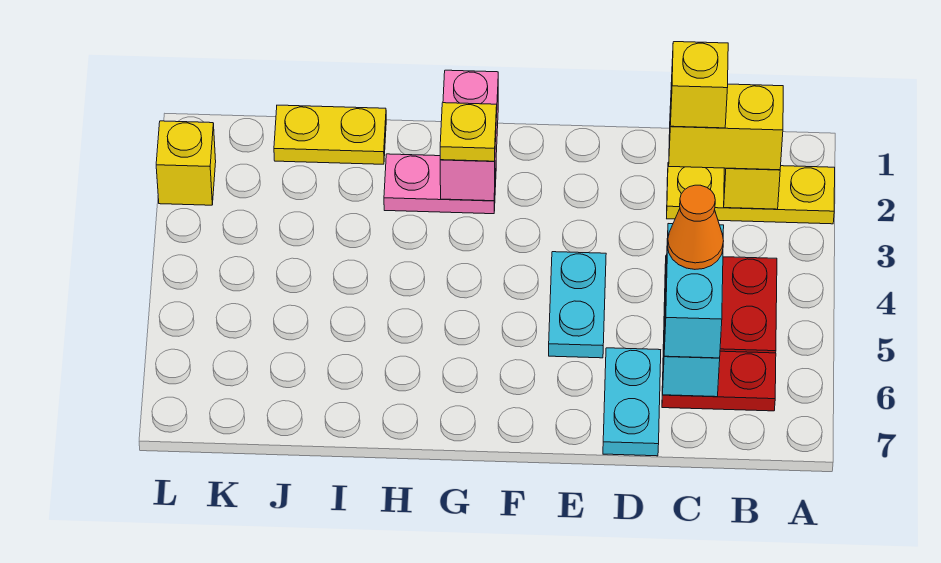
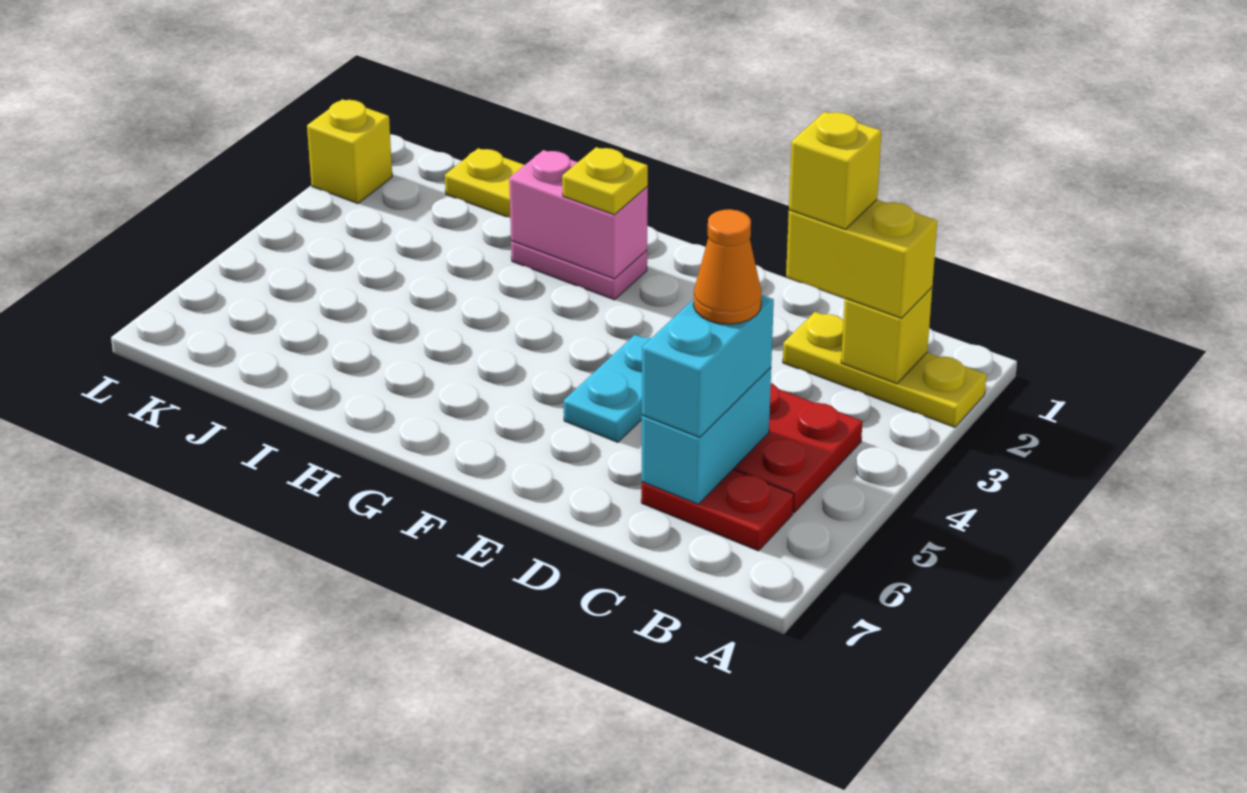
cyan plate D6:D7 level 1 -> none
pink brick G1:G2 level 2 -> pink brick G2:H2 level 2

